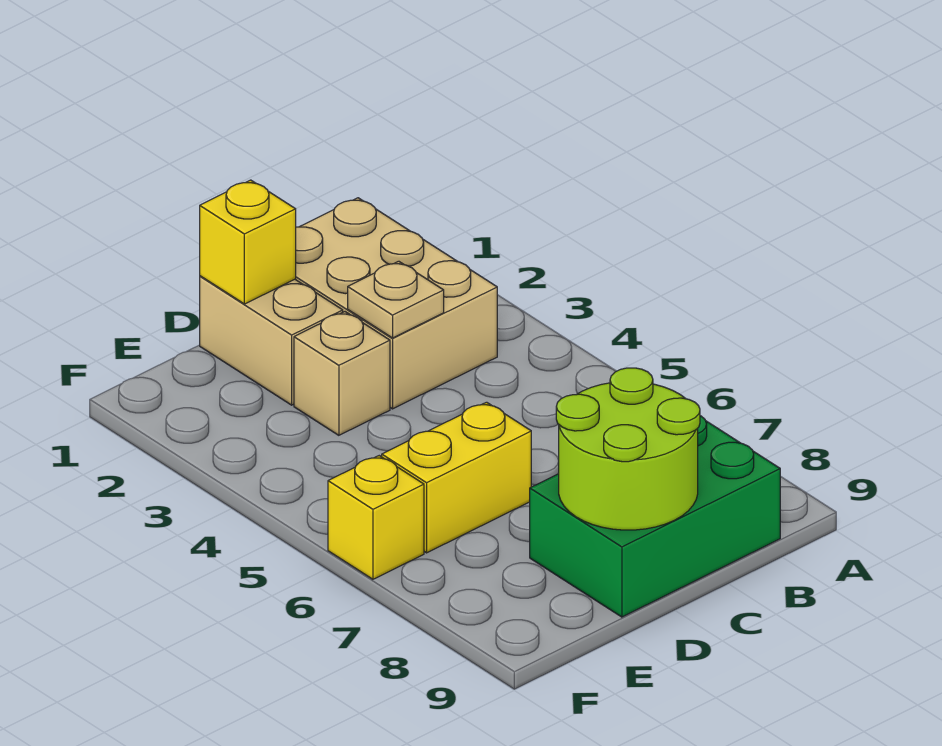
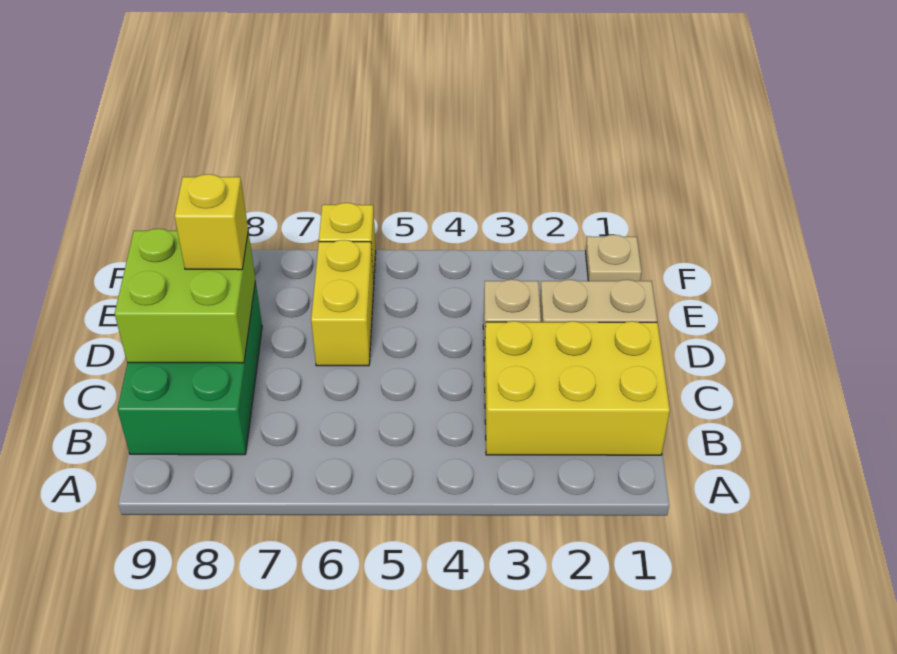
tan brick B1:C3 level 1 -> yellow brick B1:C3 level 1
tan plate C3 level 2 -> tan plate F1 level 1
lime round brick C8:D9 level 2 -> lime brick C8:D9 level 2
yellow brick D1 level 2 -> yellow brick D8 level 3

